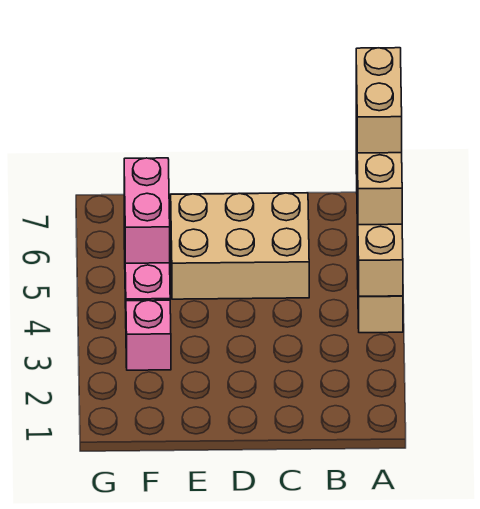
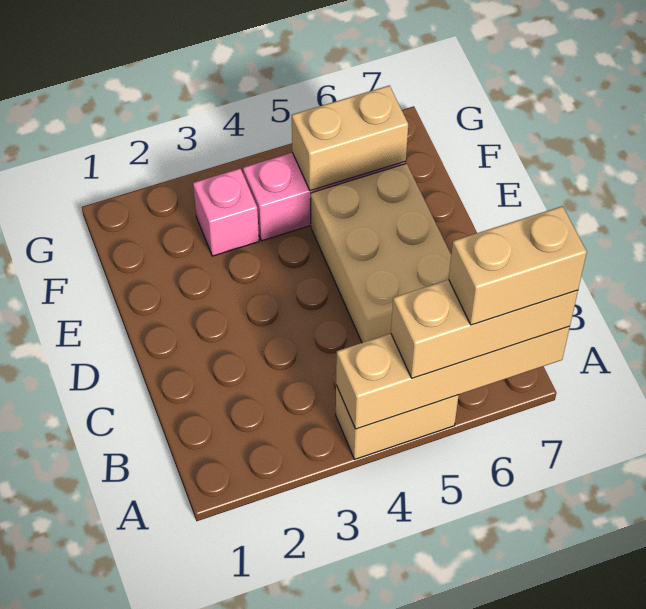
pink brick F5:F6 level 2 -> tan brick F5:F6 level 2

